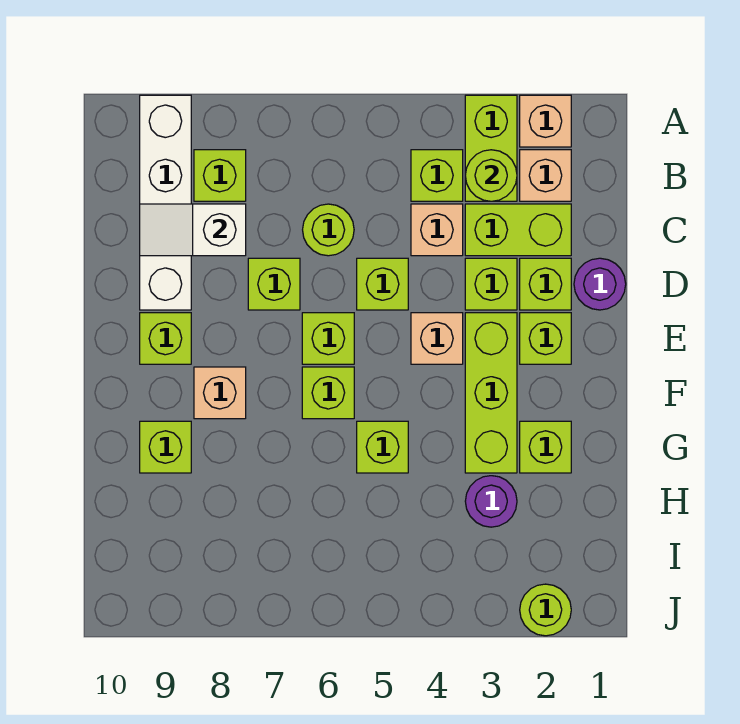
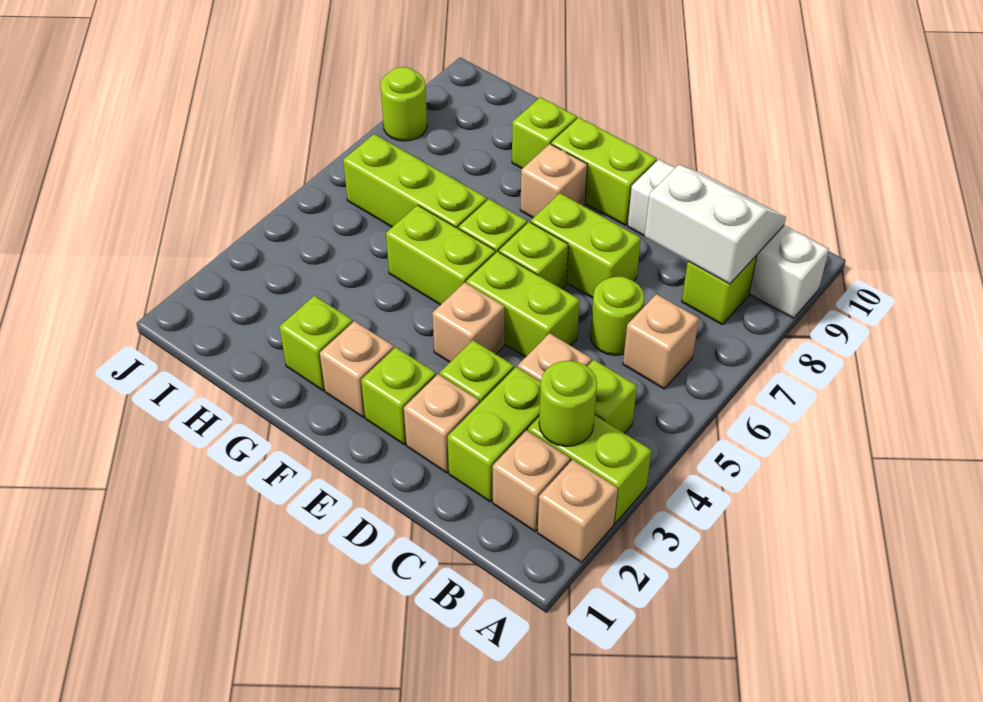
none -> tan brick B6 level 1
white slope C8:C9 level 2 top 8 -> white slope B8:C9 level 2 top 8
purple round brick D1 level 1 -> none
lime brick D2 level 1 -> tan brick D2 level 1
lime brick D5 level 1 -> lime brick D5:E5 level 1
lime brick D7 level 1 -> lime brick D7:E7 level 1
lime brick E3:G3 level 1 -> lime brick G6:I6 level 1
lime brick E9 level 1 -> lime brick E9:F9 level 1
none -> tan brick F2 level 1
lime brick G5 level 1 -> lime brick F5:G5 level 1
purple round brick H3 level 1 -> none
lime round brick J2 level 1 -> lime round brick J8 level 1

